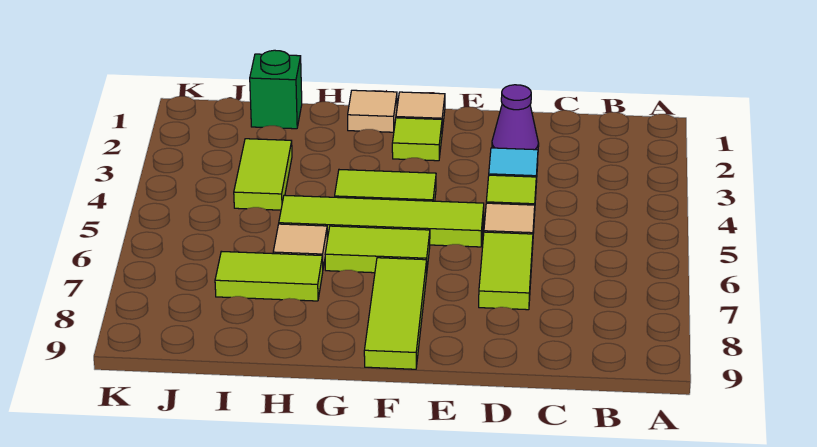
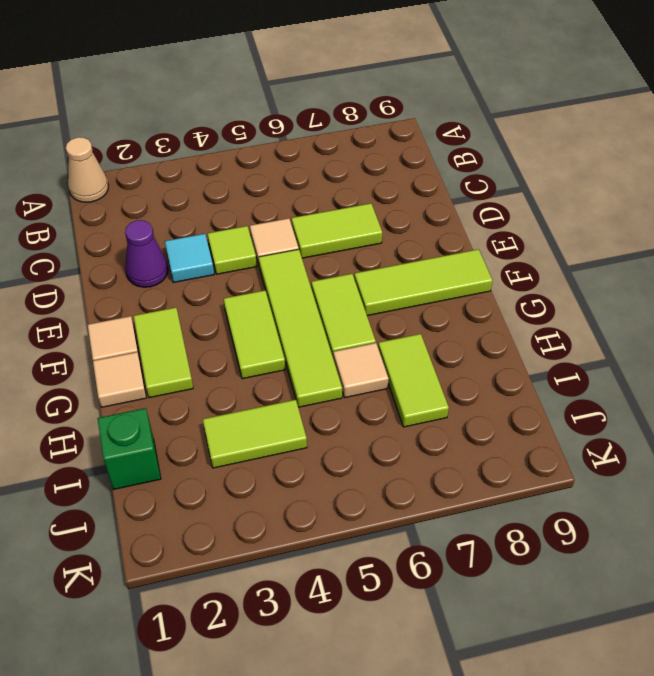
none -> tan cone A1 level 1
lime tile F2 level 1 -> lime tile F2:G2 level 1

